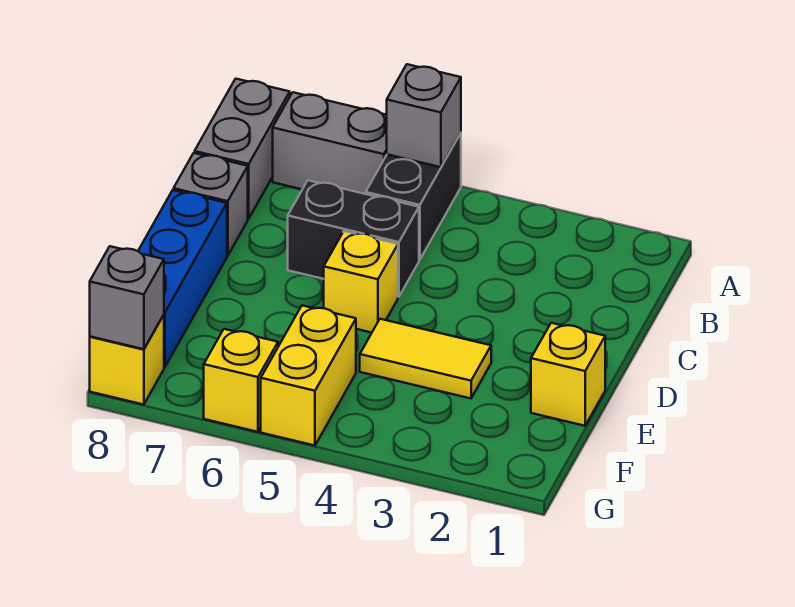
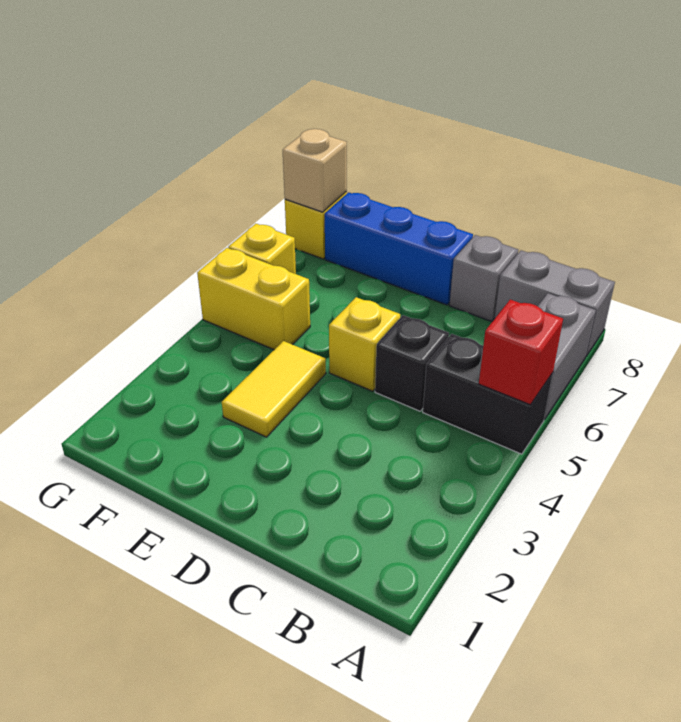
grey brick A5 level 2 -> red brick A5 level 2
black brick C5:C6 level 1 -> black brick C5 level 1
yellow brick E1 level 1 -> none
grey brick G8 level 2 -> tan brick G8 level 2

